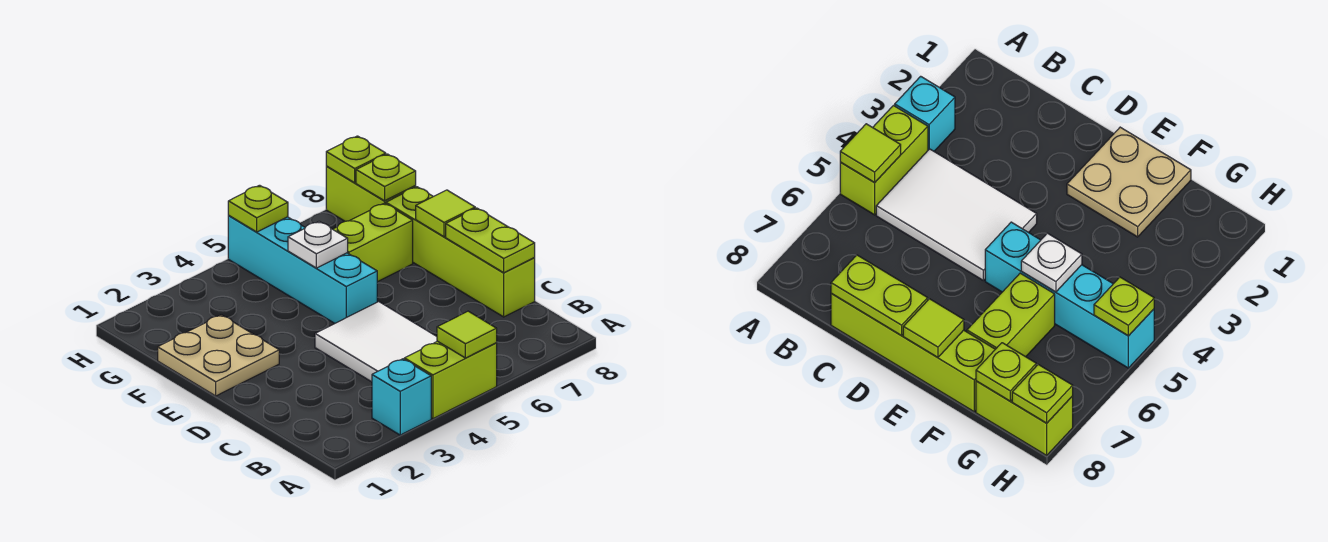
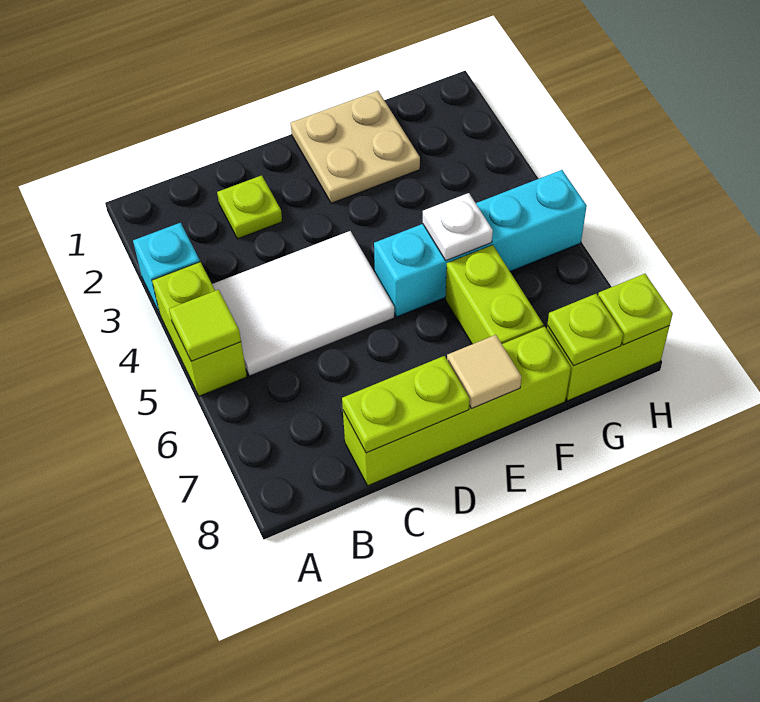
lime tile E8 level 2 -> tan tile E8 level 2
lime plate H5 level 2 -> lime plate C2 level 1

